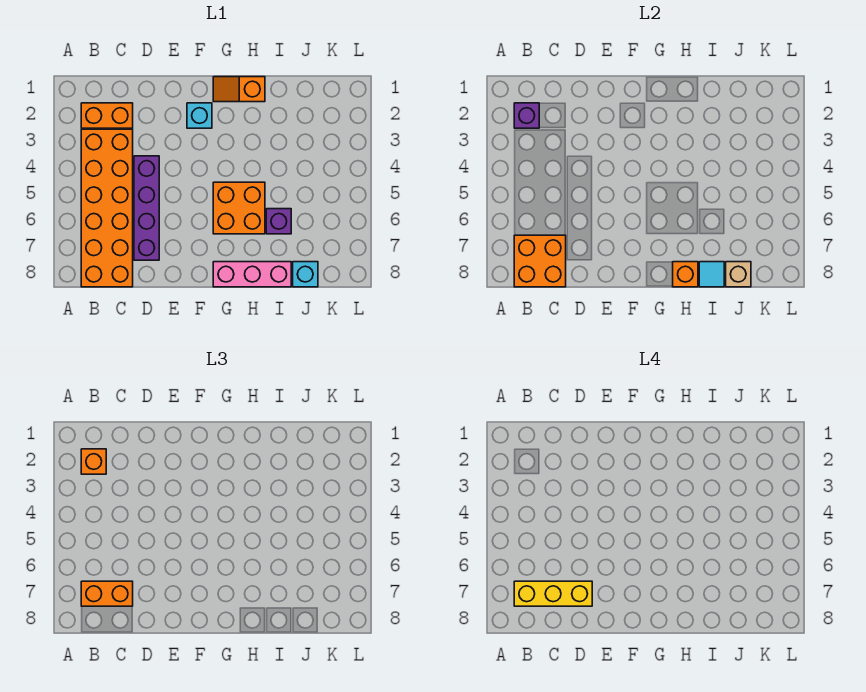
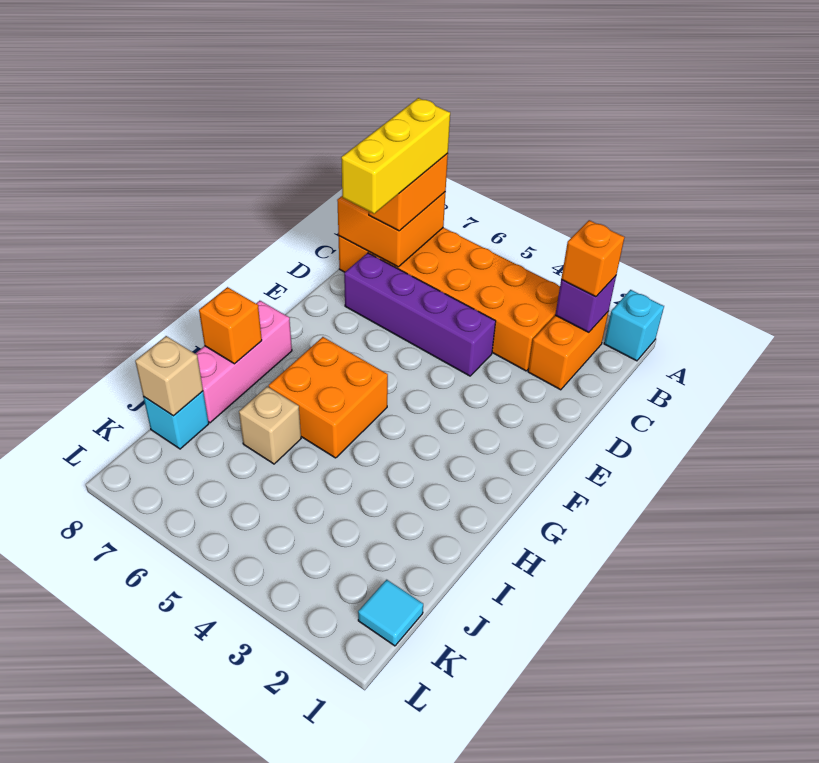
cyan brick F2 level 1 -> cyan brick A1 level 1
orange slope G1:H1 level 1 top H -> none
purple brick I6 level 1 -> tan brick I6 level 1
cyan tile I8 level 2 -> cyan tile K1 level 1

